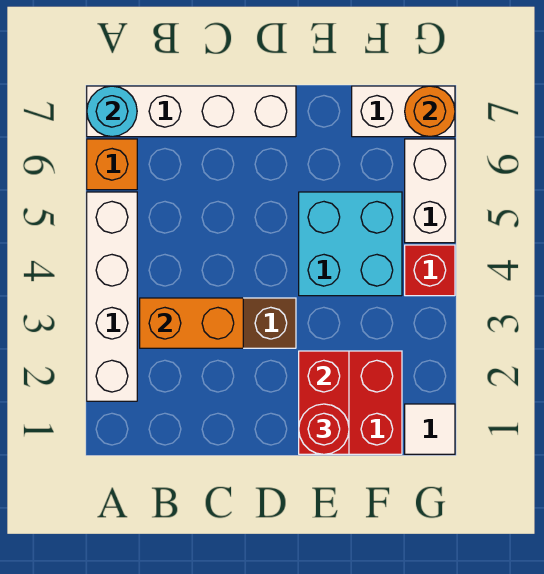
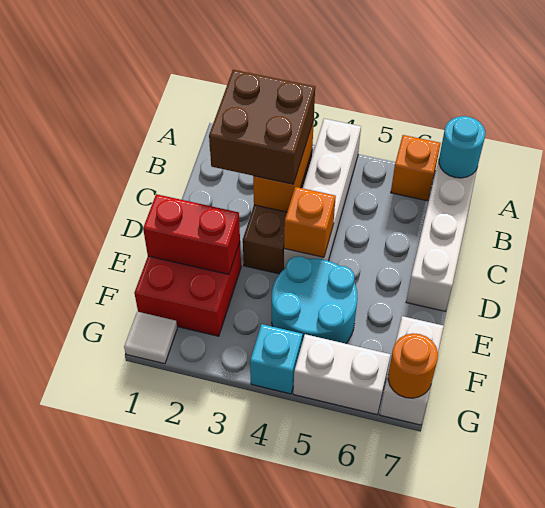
white brick A2:A5 level 1 -> white brick A4:D4 level 1
none -> brown brick B2:C3 level 3
none -> orange brick D4 level 2
red round brick E1 level 3 -> none
cyan brick E4:F5 level 1 -> cyan round brick E4:F5 level 1
red brick G4 level 1 -> cyan brick G4 level 1

